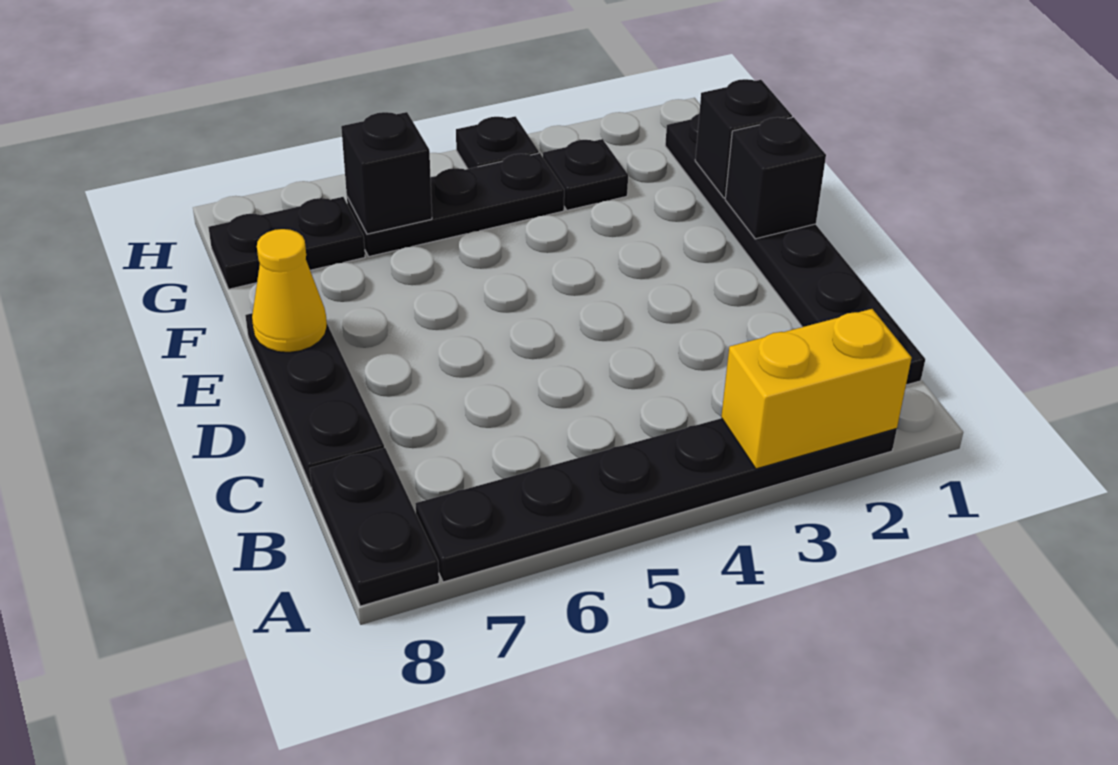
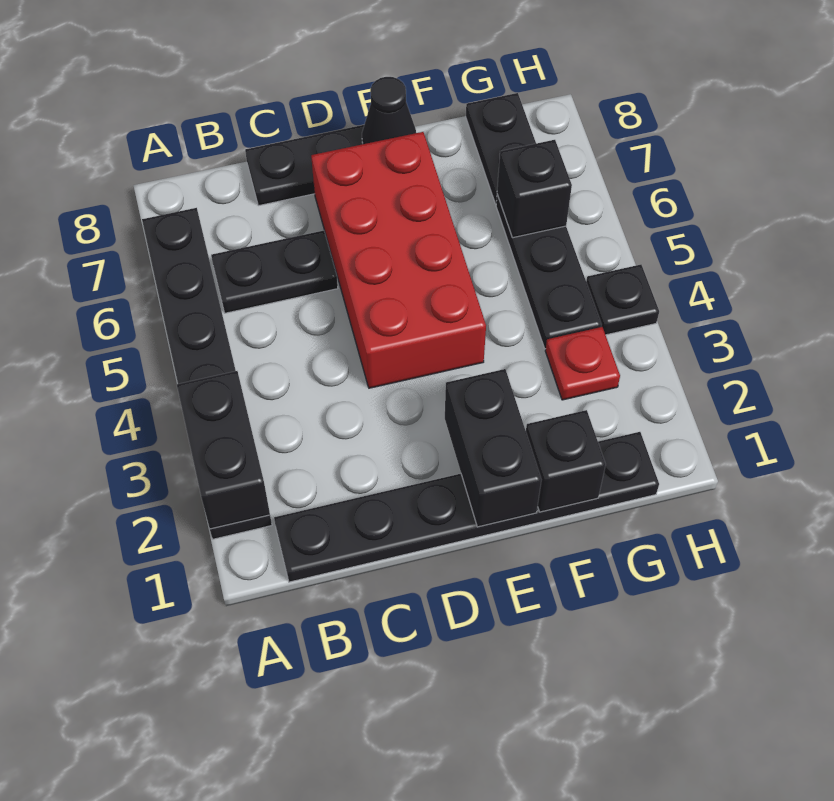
yellow brick A2:A3 level 2 -> black brick A2:A3 level 2
black plate A8:B8 level 1 -> black plate B6:C6 level 1
none -> red brick D4:E7 level 1
black brick E1 level 2 -> black brick E1:E2 level 2
yellow cone E8 level 2 -> black cone E8 level 2
black plate G3 level 1 -> red plate G3 level 1

